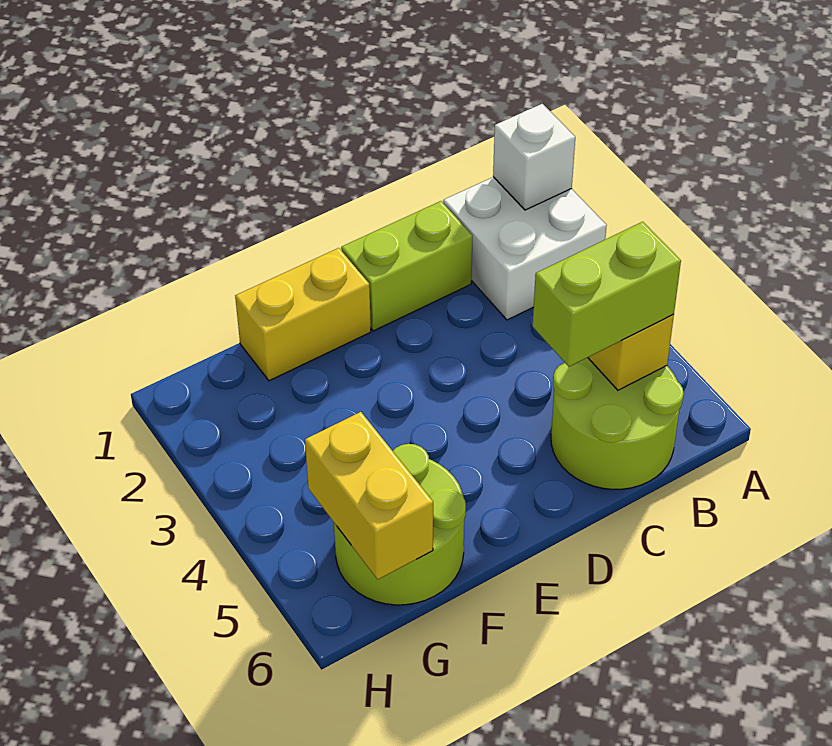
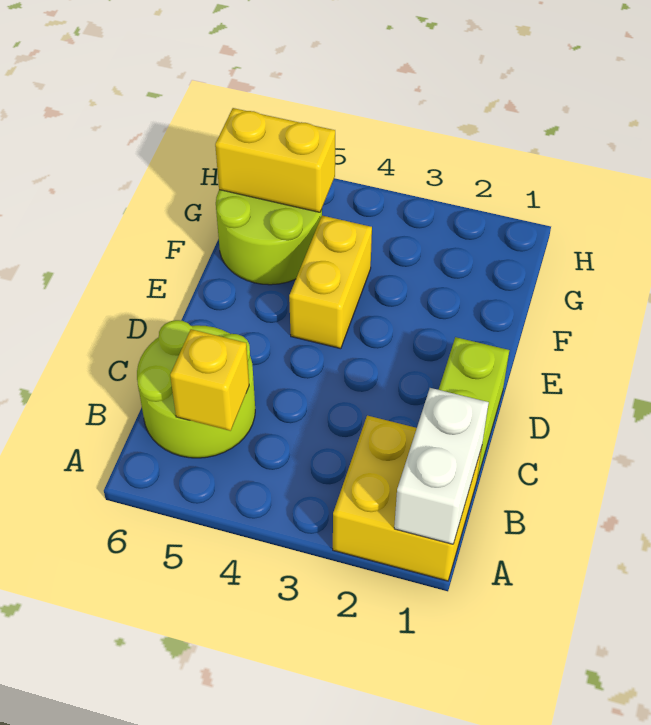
white brick A1:B2 level 1 -> yellow brick A1:B2 level 1
white brick A1 level 2 -> white brick A1:B1 level 2
lime brick B5:C5 level 3 -> none
yellow brick E1:F1 level 1 -> yellow brick E4:F4 level 1

